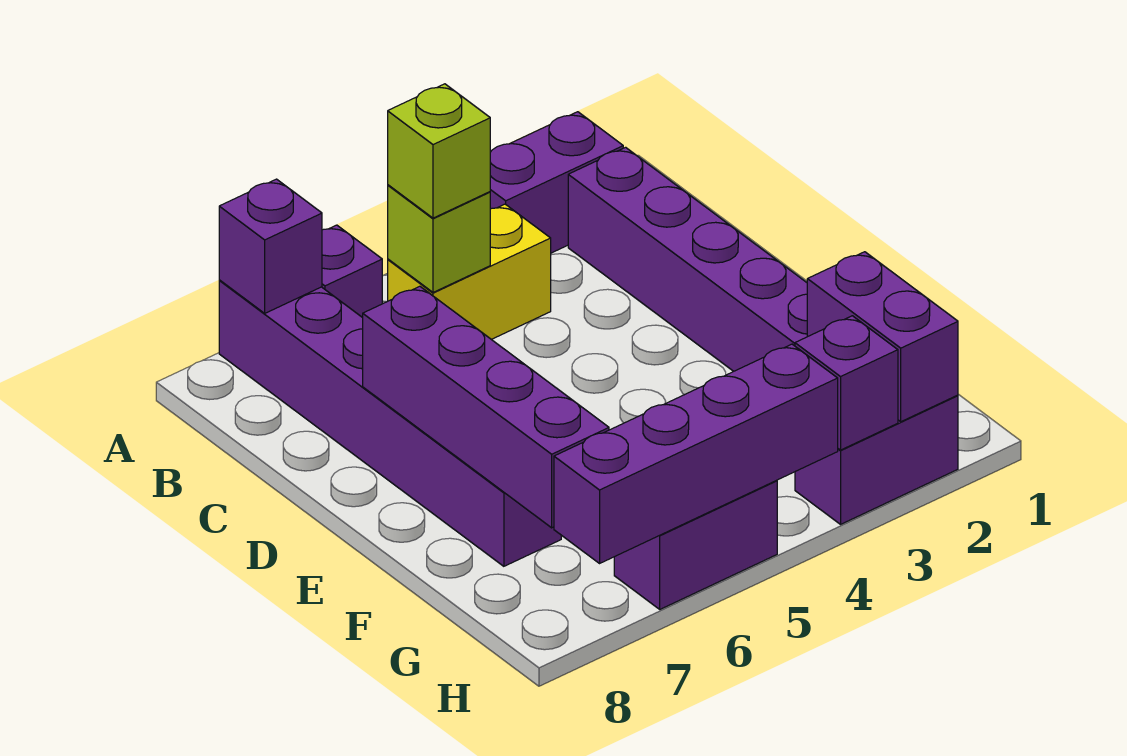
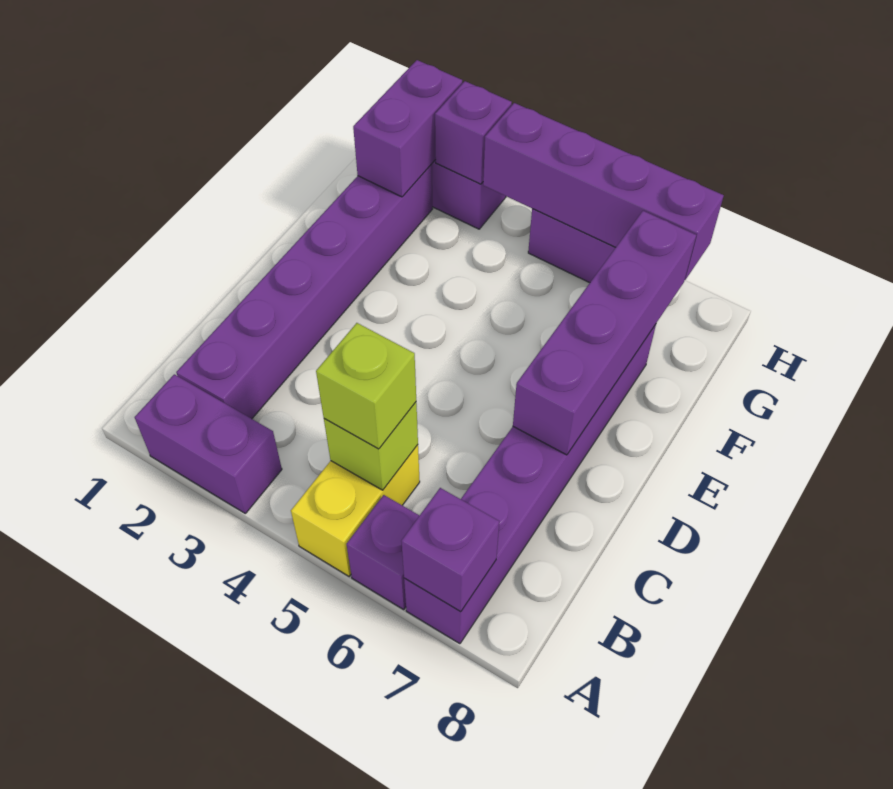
yellow brick B4:B5 level 1 -> yellow brick A5:B5 level 1

